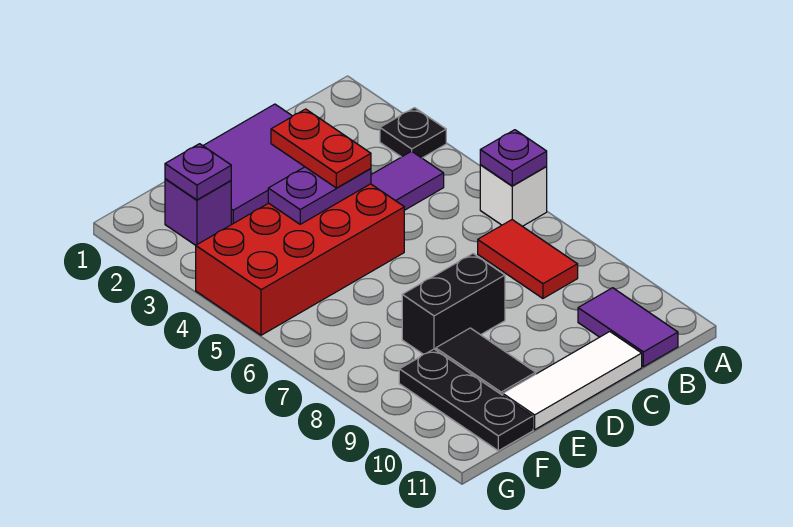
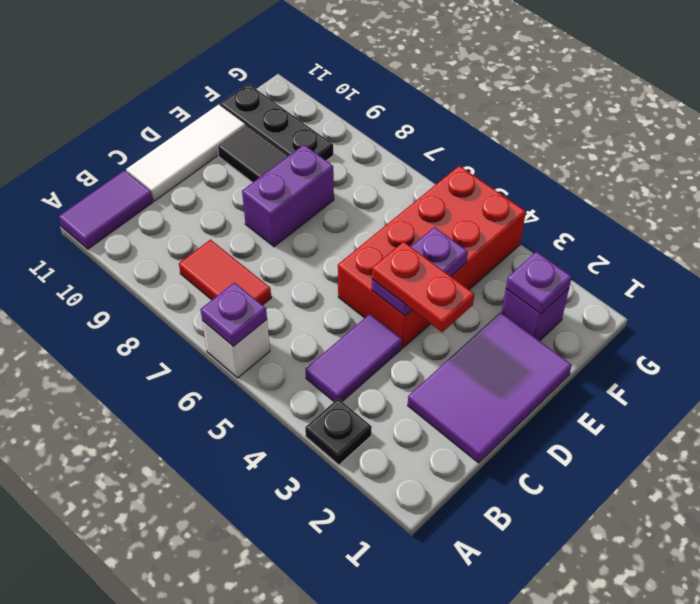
purple tile B10:B11 level 1 -> purple tile A11:B11 level 1
black brick D8:E8 level 1 -> purple brick D8:E8 level 1

